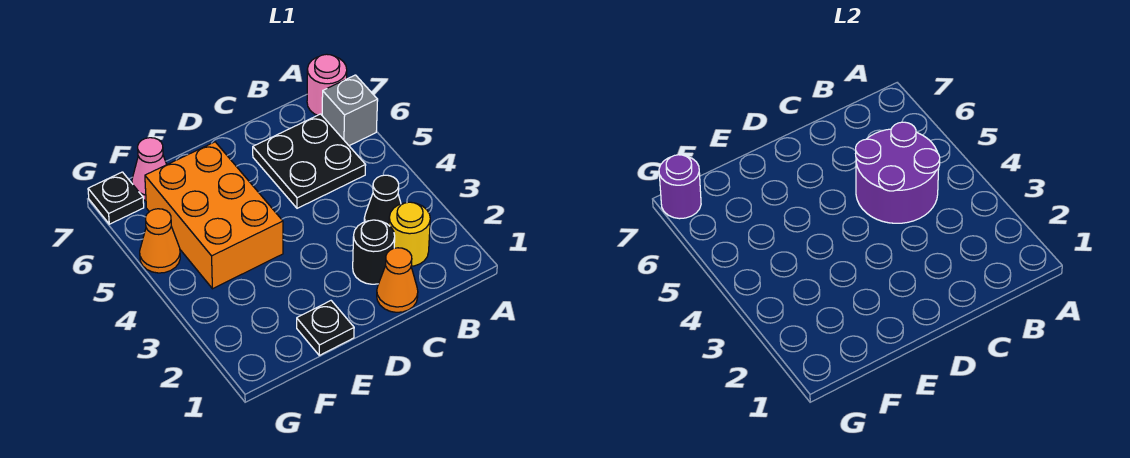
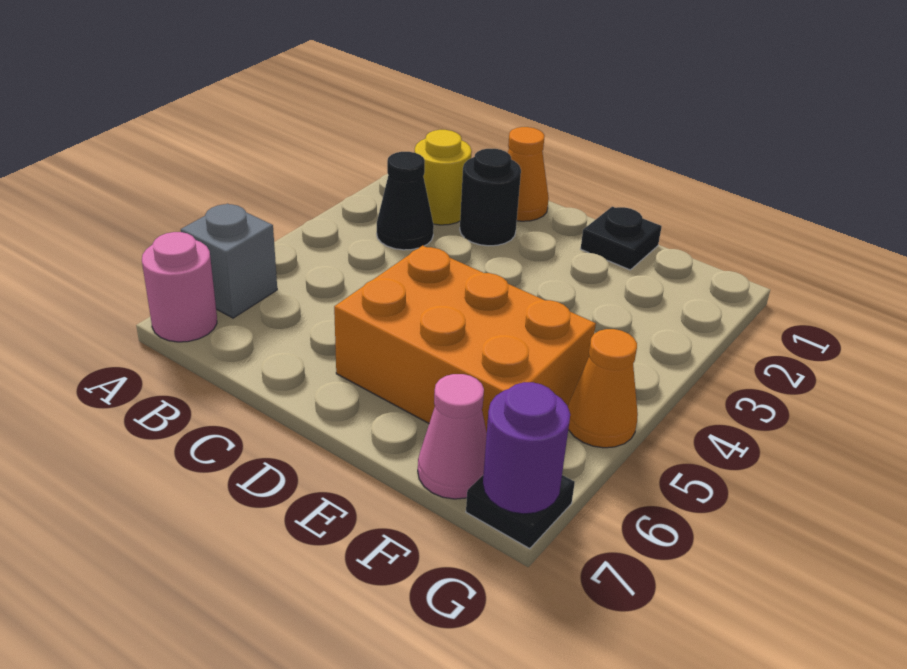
purple round brick B4:C5 level 2 -> none
black plate B5:C6 level 1 -> none
orange brick E4:F6 level 1 -> orange brick D5:F6 level 1

